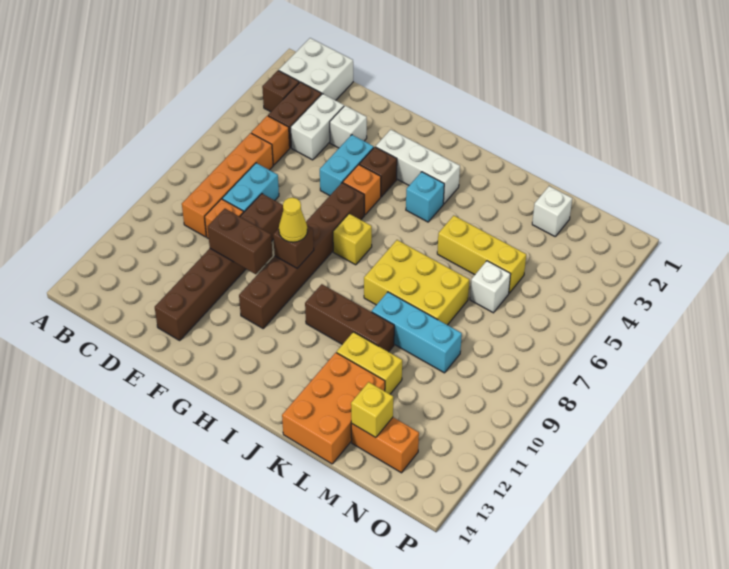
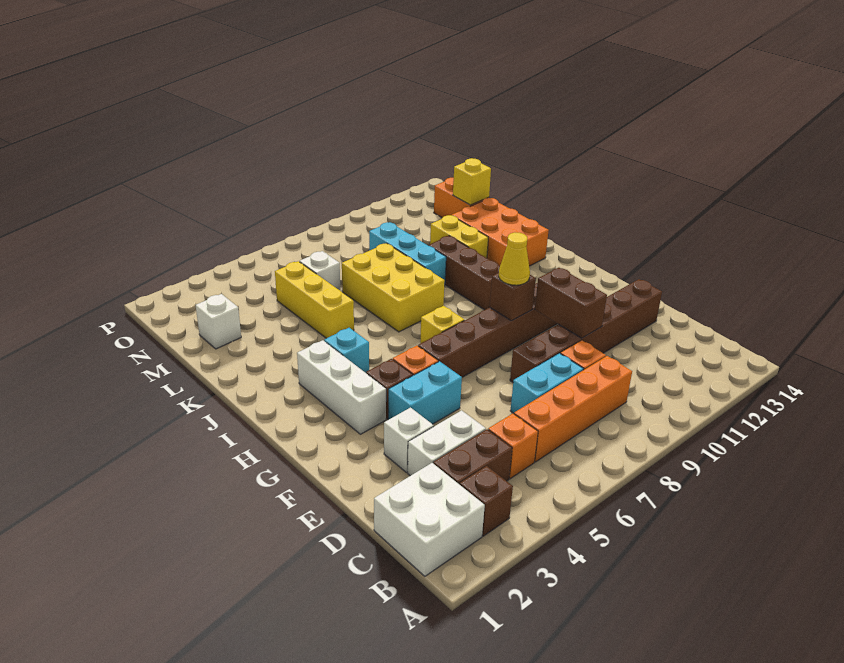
orange brick K12:L14 level 1 -> orange brick J12:L13 level 1

